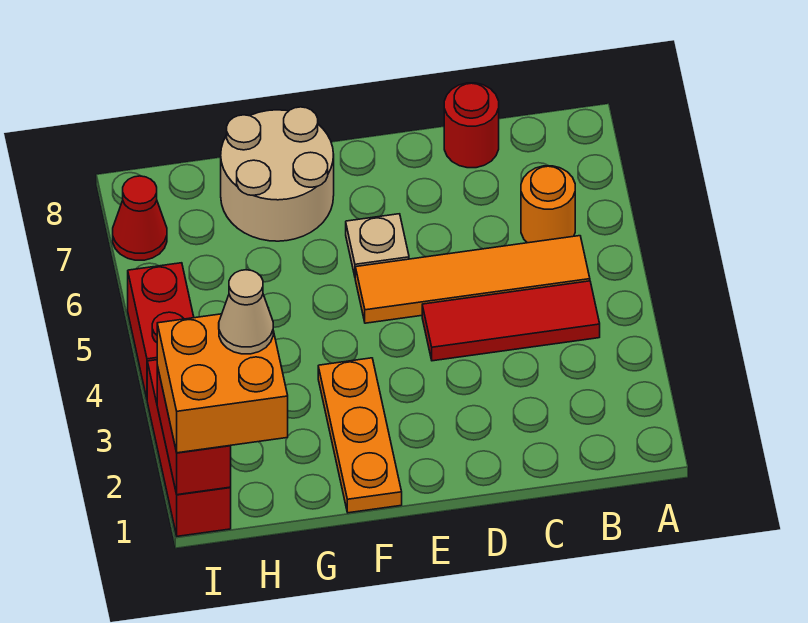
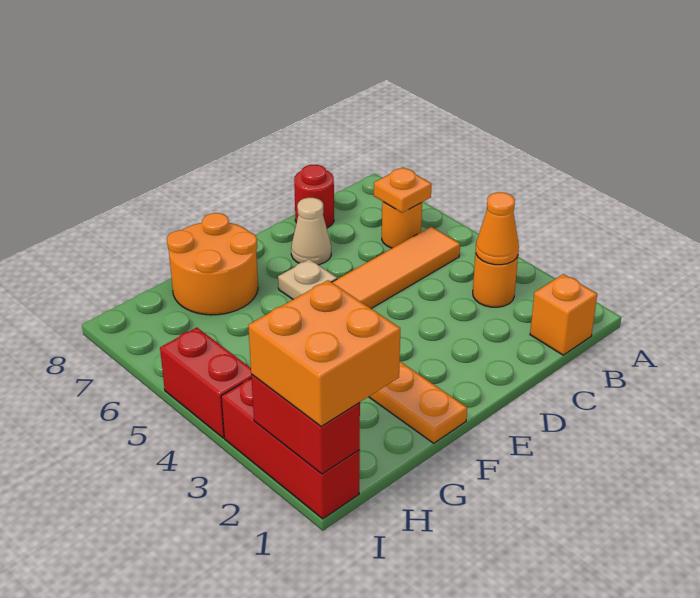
none -> orange brick B1 level 1
none -> orange round brick B3 level 1
none -> orange cone B3 level 2
red tile B4:D4 level 1 -> none
none -> orange plate B6 level 2
tan round brick F7:G8 level 1 -> orange round brick F7:G8 level 1
tan cone H2 level 4 -> tan cone D7 level 1
red cone I7 level 1 -> none

